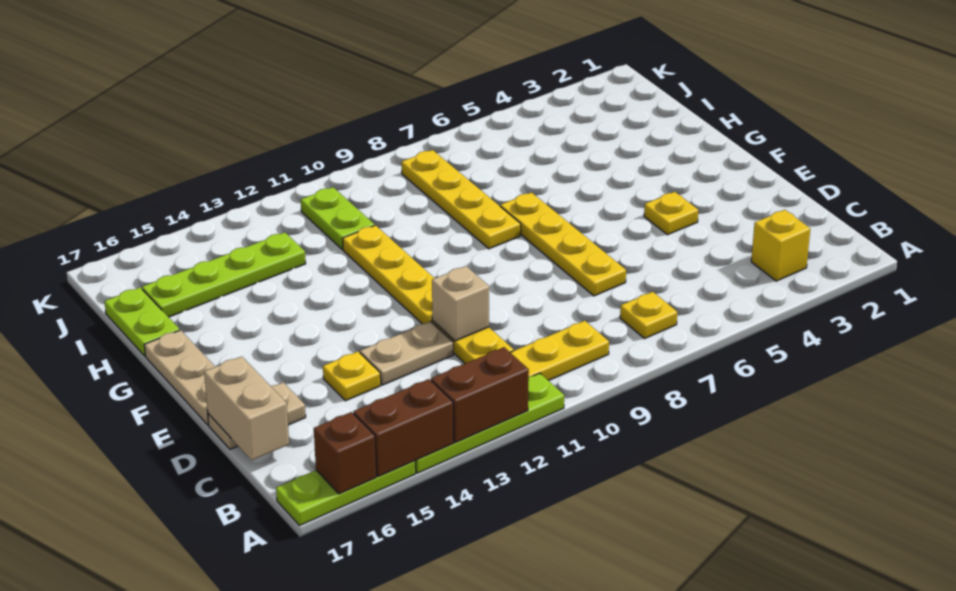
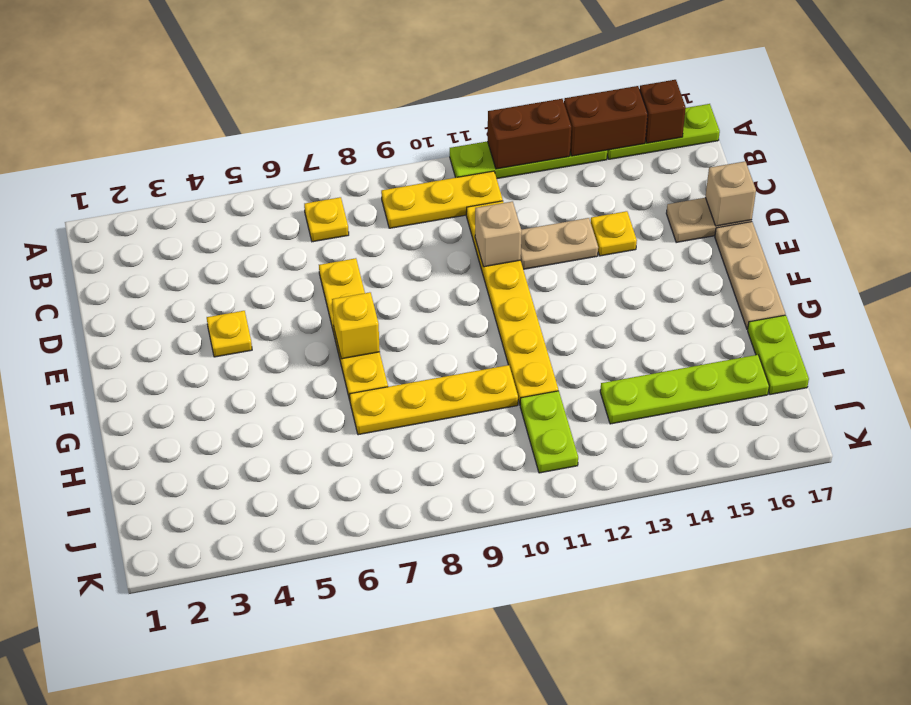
yellow brick B3 level 1 -> yellow brick F7 level 2
tan brick C17:D17 level 2 -> tan brick D17 level 2
yellow plate G8:J8 level 1 -> yellow plate H7:H10 level 1

